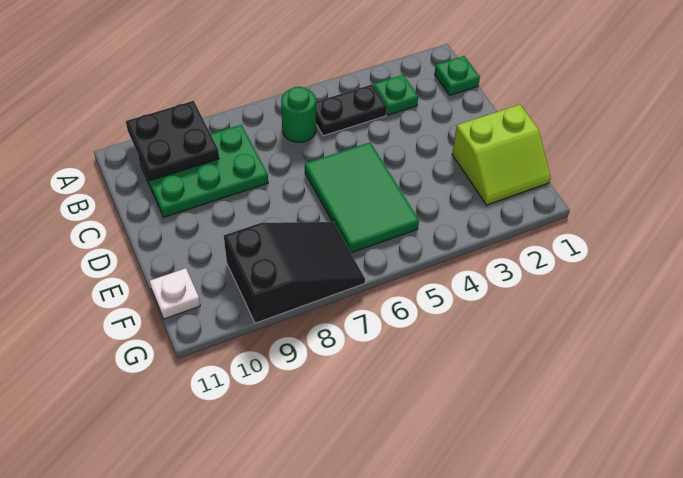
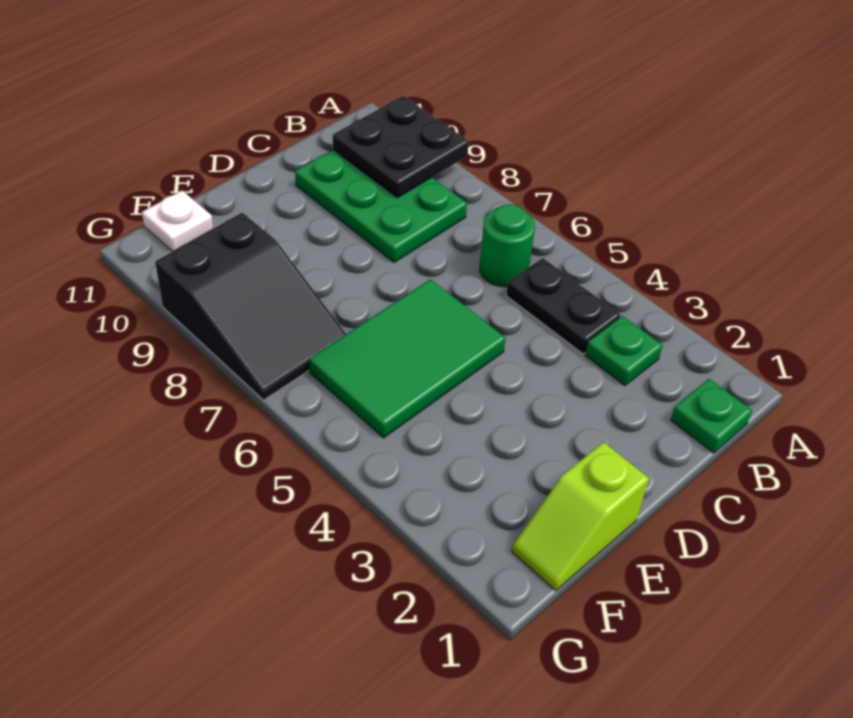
lime slope E1:F2 level 1 top E -> lime slope E1:F1 level 1 top E

